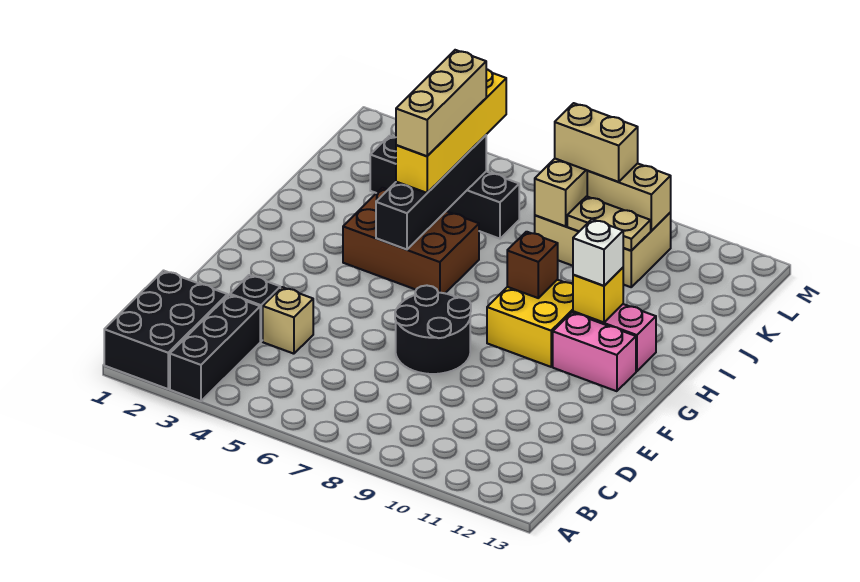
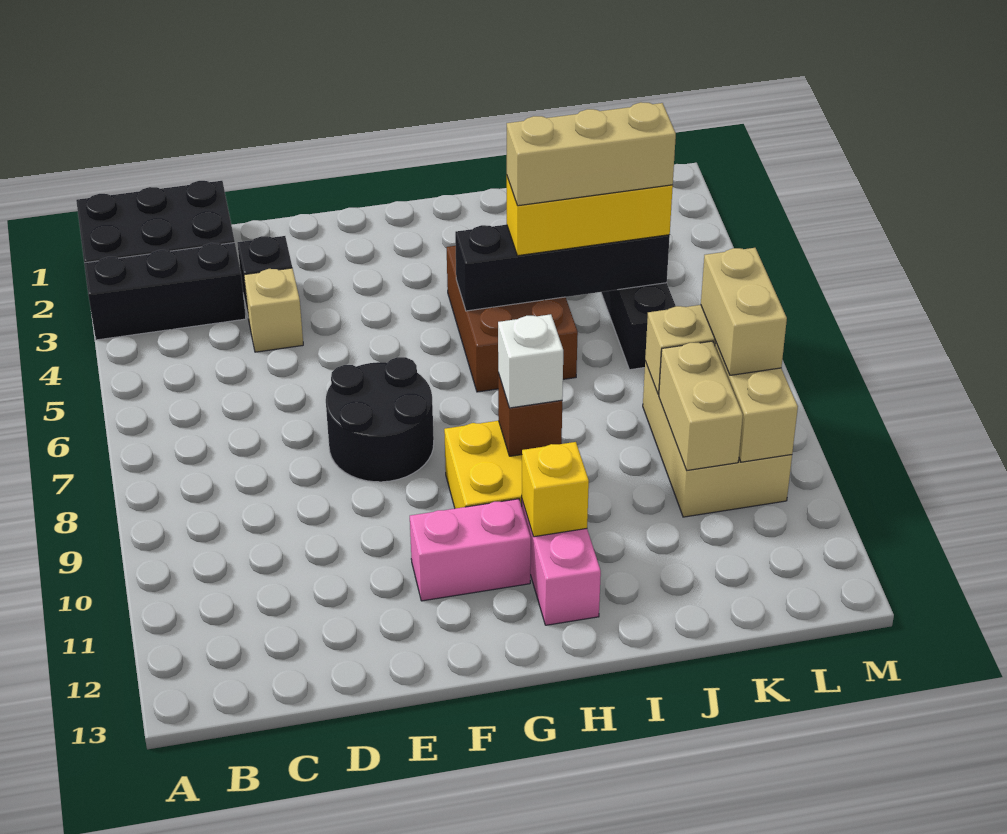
pink brick G11:G12 level 1 -> pink brick F11:G11 level 1
white brick H11 level 3 -> white brick H9 level 3
yellow brick I5:L5 level 3 -> yellow brick I5:K5 level 3
tan plate K9:K10 level 2 -> tan brick K9:K10 level 2

